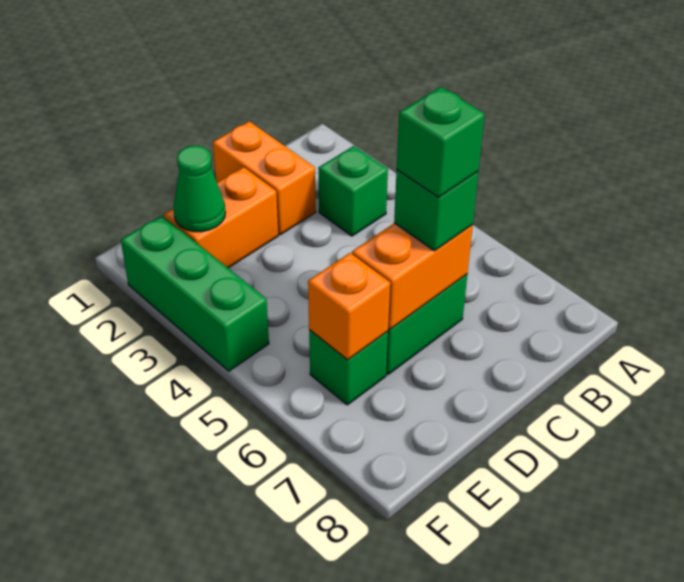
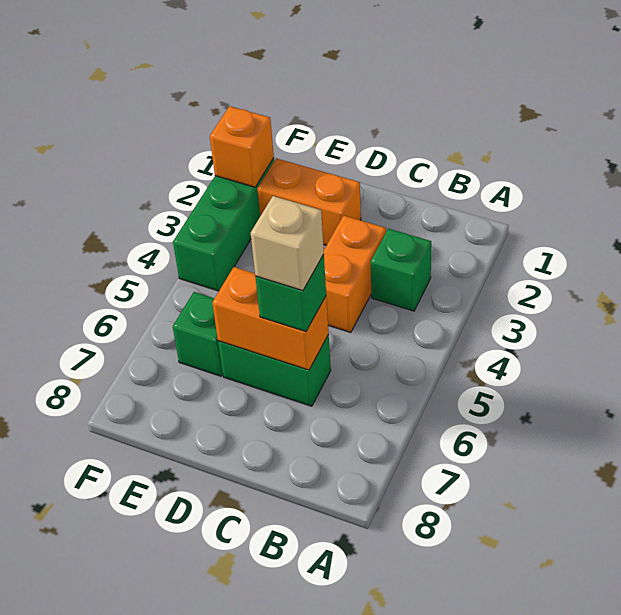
orange brick C1:C2 level 1 -> orange brick C3:C4 level 1
green brick C6 level 4 -> tan brick C6 level 4
green cone E2 level 2 -> none
orange brick E6 level 2 -> orange brick F2 level 2

